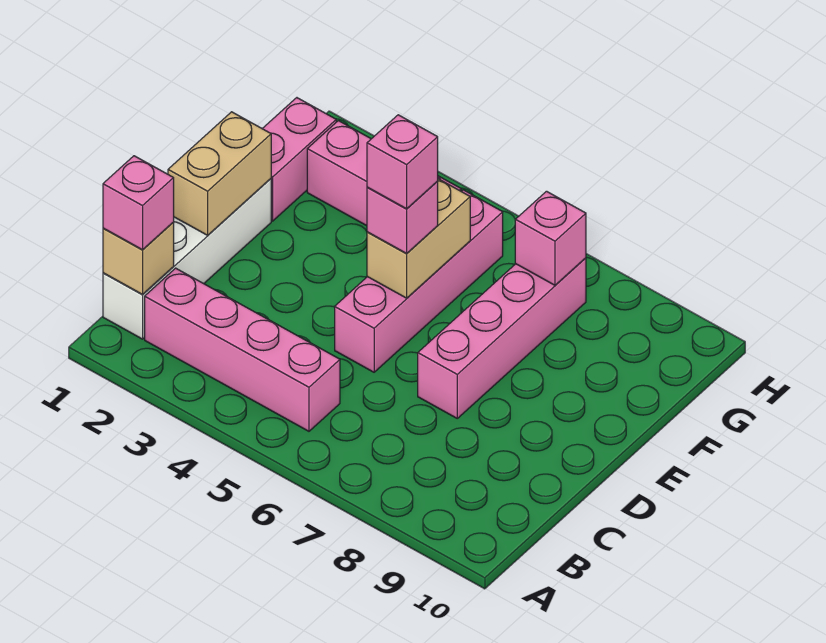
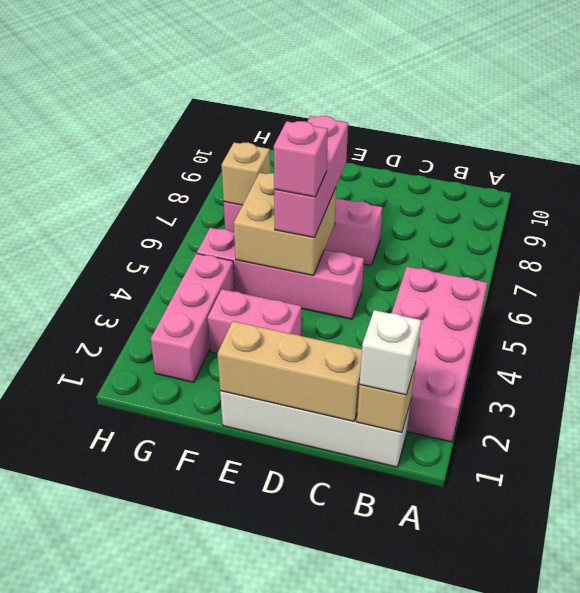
pink brick B1 level 3 -> white brick B1 level 3
pink brick B2:B5 level 1 -> pink brick A2:B5 level 1
tan brick D1:E1 level 2 -> tan brick C1:E1 level 2
tan brick E5:F5 level 2 -> tan brick E5:F6 level 2
pink brick E5 level 3 -> pink brick E5:E7 level 3
pink brick F1:G1 level 1 -> pink brick E3:F3 level 1
pink brick G7 level 2 -> tan brick G7 level 2

